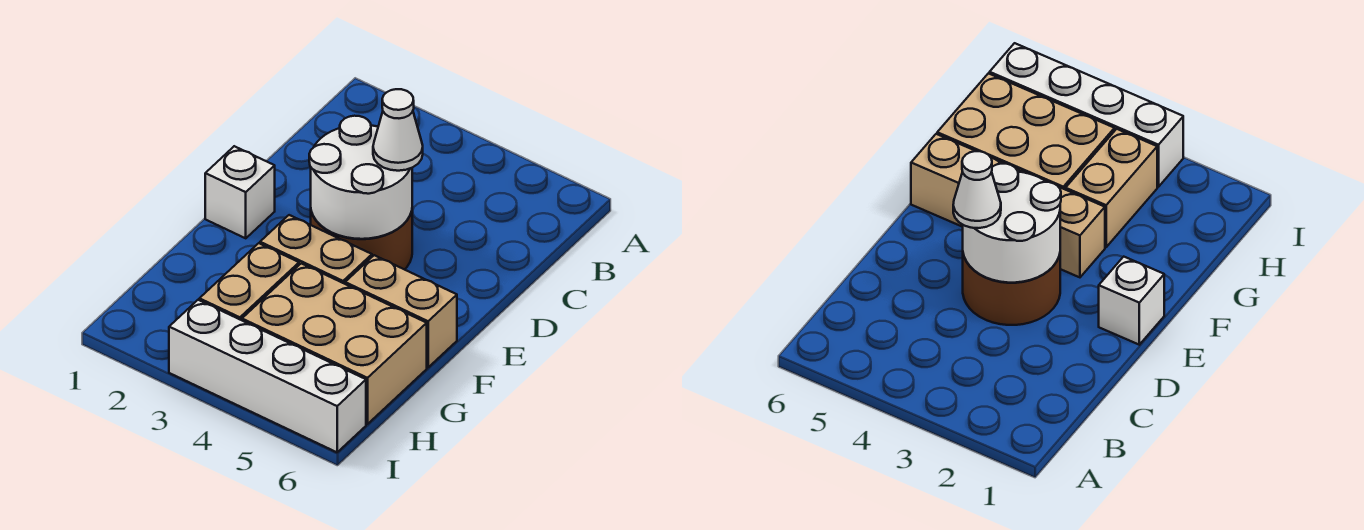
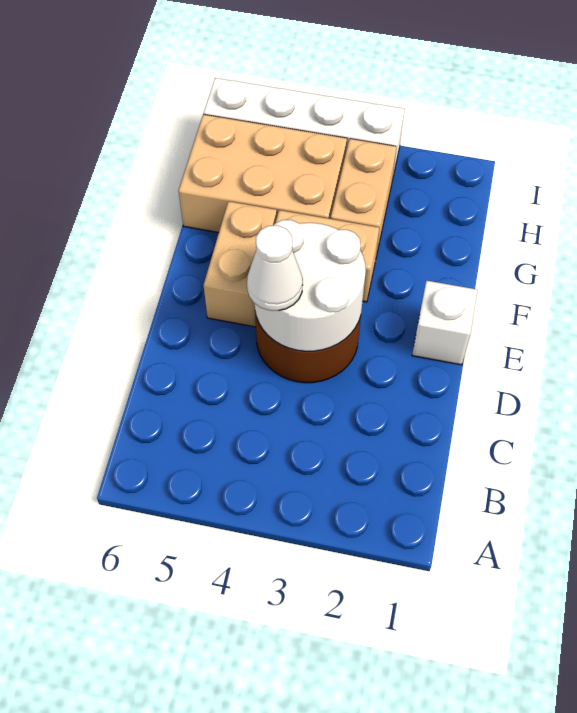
tan brick F5:F6 level 1 -> tan brick E5:F5 level 1

